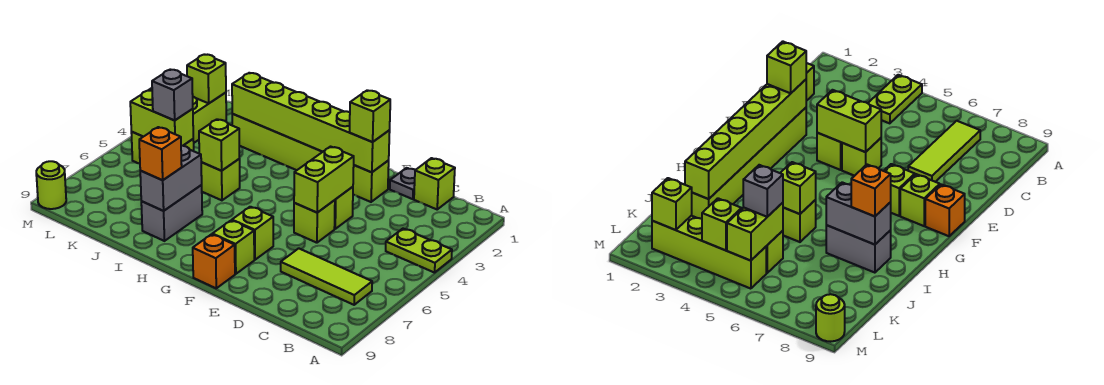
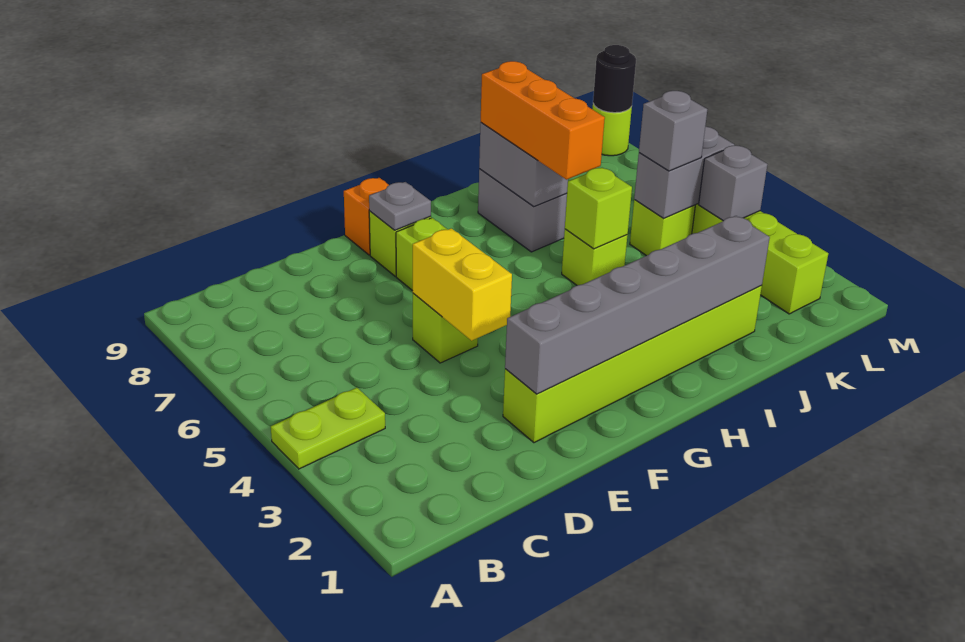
lime tile B7:D7 level 1 -> none
lime brick C1 level 1 -> none
grey plate D1 level 1 -> grey plate F8 level 2
lime brick E2:J2 level 2 -> grey brick E2:J2 level 2
lime brick E2 level 3 -> none
lime brick E4 level 1 -> none
lime brick E4:E5 level 2 -> yellow brick E4:E5 level 2
orange brick I8 level 3 -> orange brick I6:I8 level 3
lime brick K5:L5 level 2 -> grey brick K5:L5 level 2
lime brick L2 level 2 -> none
lime brick L4 level 2 -> grey brick L4 level 2
none -> black round brick M9 level 2

